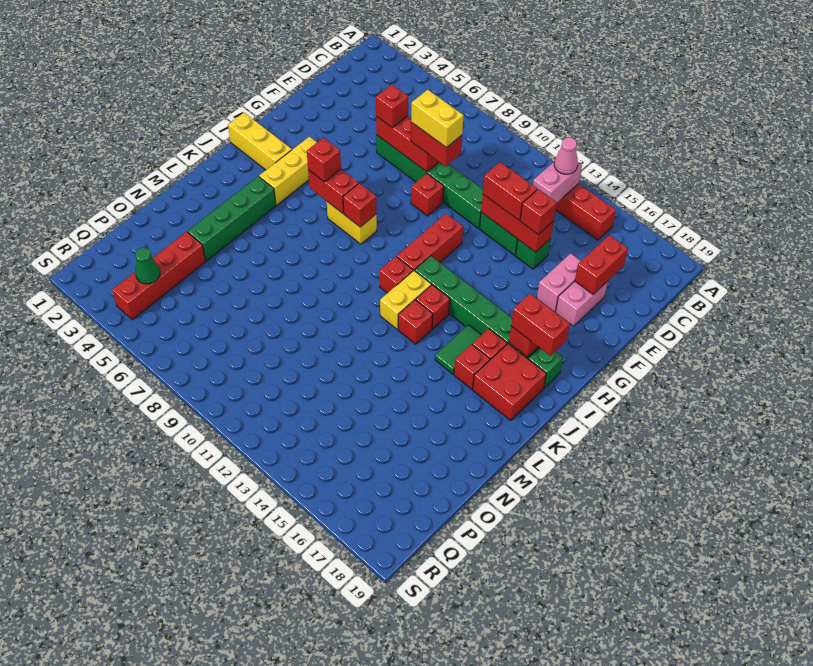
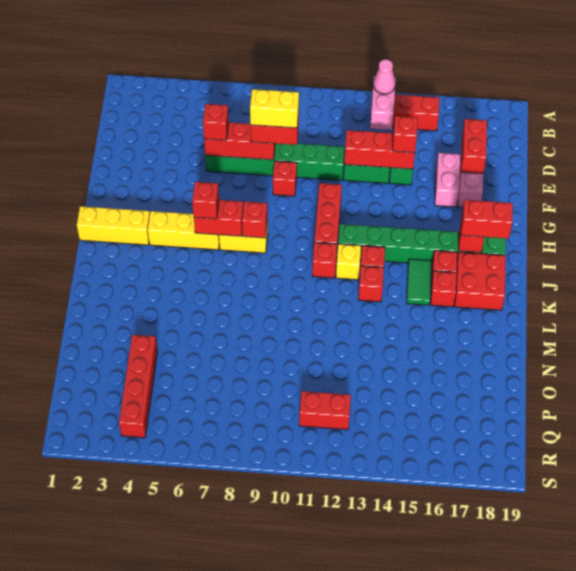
red brick E12:E13 level 3 -> red brick Q11:Q12 level 1
yellow brick H4:J4 level 1 -> yellow brick I4:I6 level 1
yellow brick J12:K12 level 1 -> yellow brick J12 level 1
green brick K4:N4 level 1 -> none
green cone Q4 level 2 -> none

